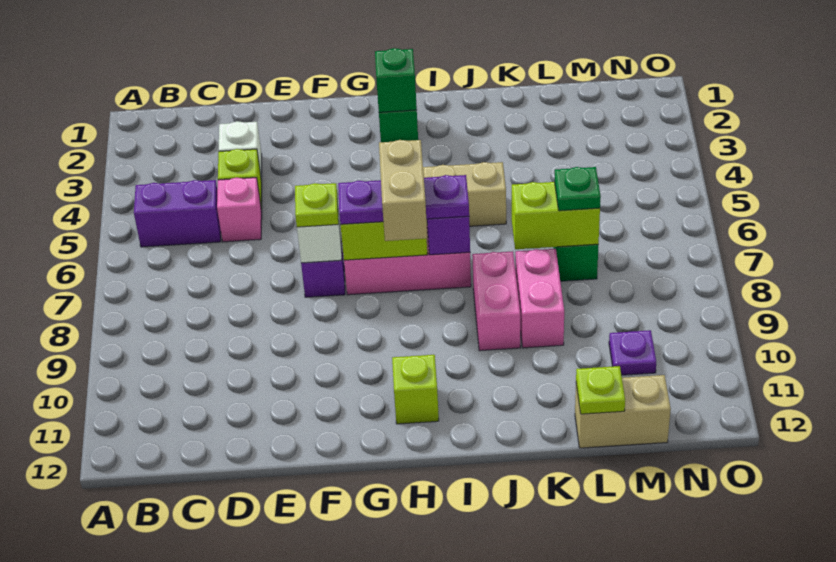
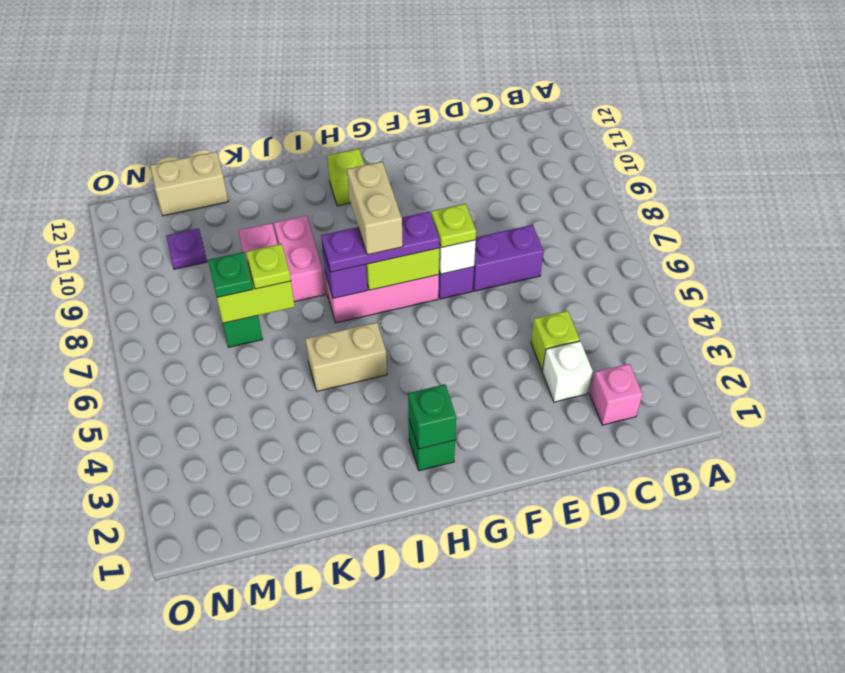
purple brick B5:C5 level 1 -> purple brick D7:E7 level 1
pink brick D5 level 1 -> pink brick C2 level 1
lime plate L12 level 2 -> lime plate K7 level 3

